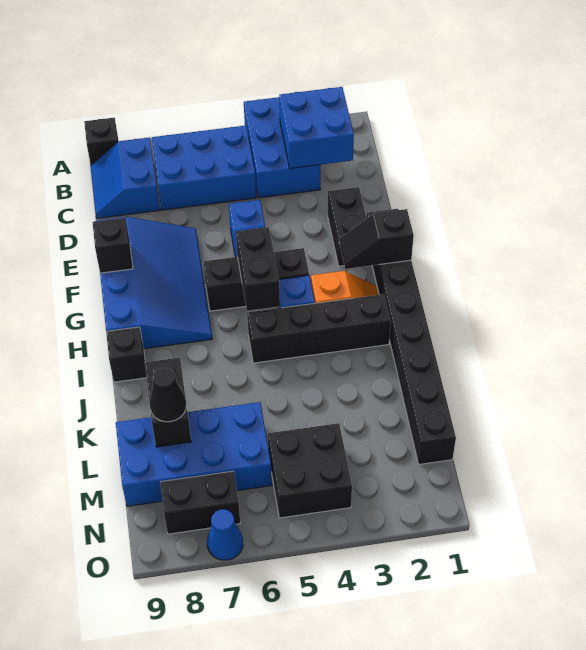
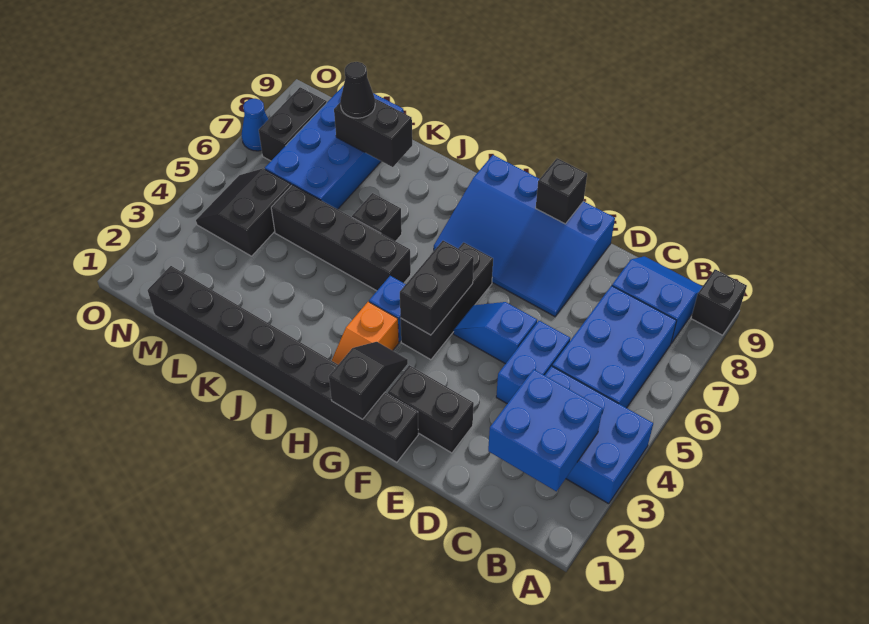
none -> blue brick D4:D5 level 1
black brick G5:H5 level 2 -> black brick G4:G5 level 2
black brick I2:I5 level 1 -> black brick I5:L5 level 1
black brick I9 level 1 -> black brick J6 level 1
black brick M4:N5 level 1 -> black slope M4:N5 level 1 top M

